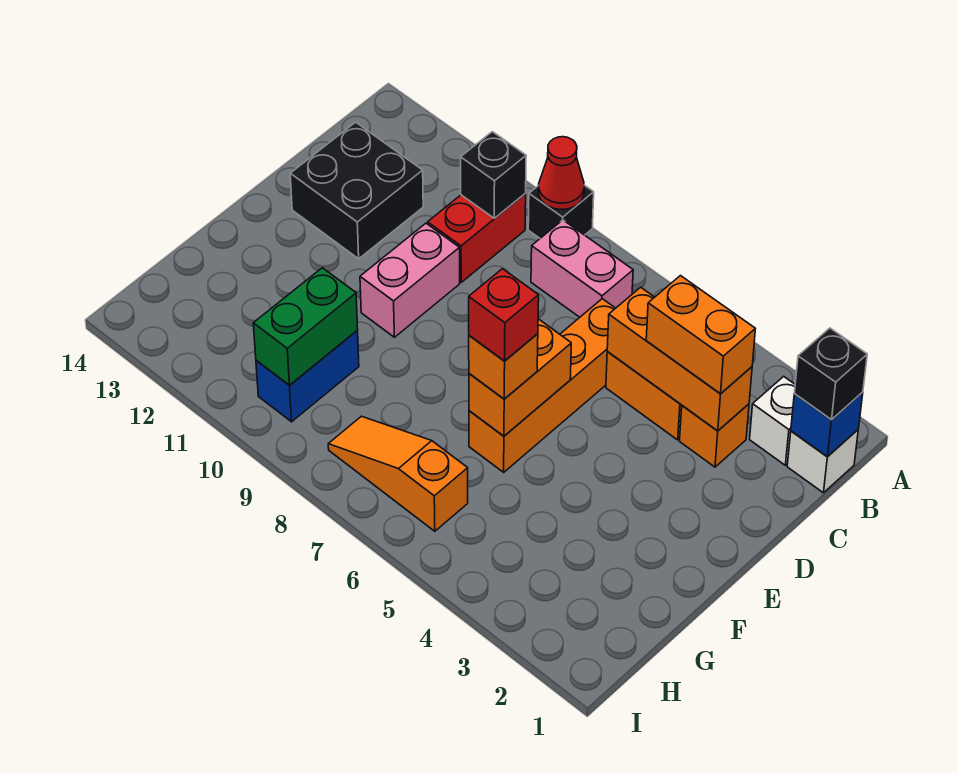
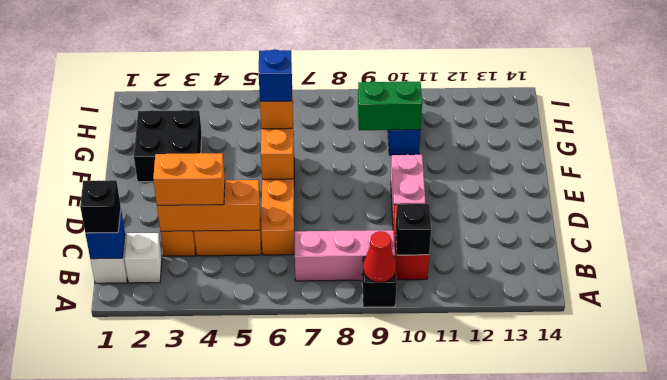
pink brick B7:B8 level 1 -> pink brick B7:B9 level 1
black brick C12:D13 level 1 -> black brick F2:G3 level 1
red brick F6 level 4 -> blue brick F6 level 4
green brick G10:H10 level 2 -> green brick G9:G10 level 2
orange slope H6:H8 level 1 top 6 -> none

